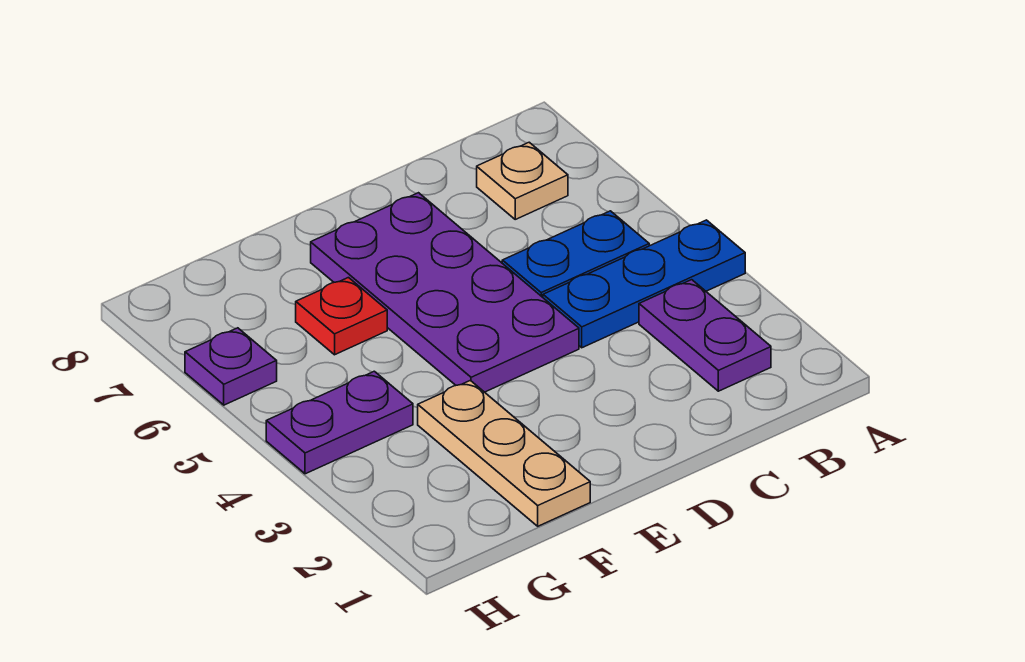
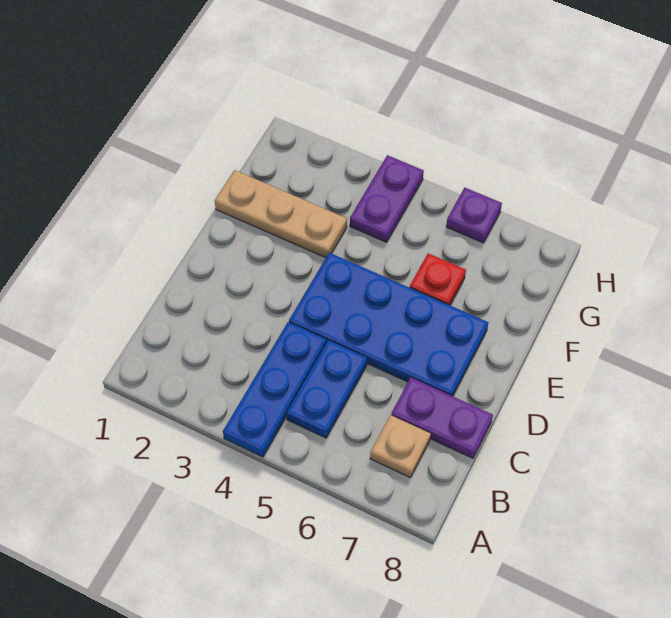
purple plate B2:B3 level 1 -> purple plate C7:C8 level 1
purple plate D4:E7 level 1 -> blue plate D4:E7 level 1

